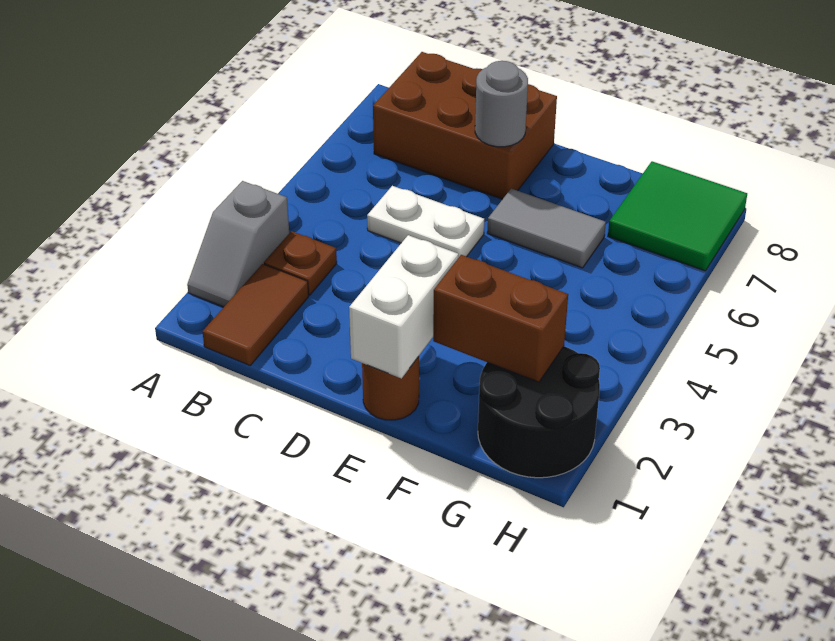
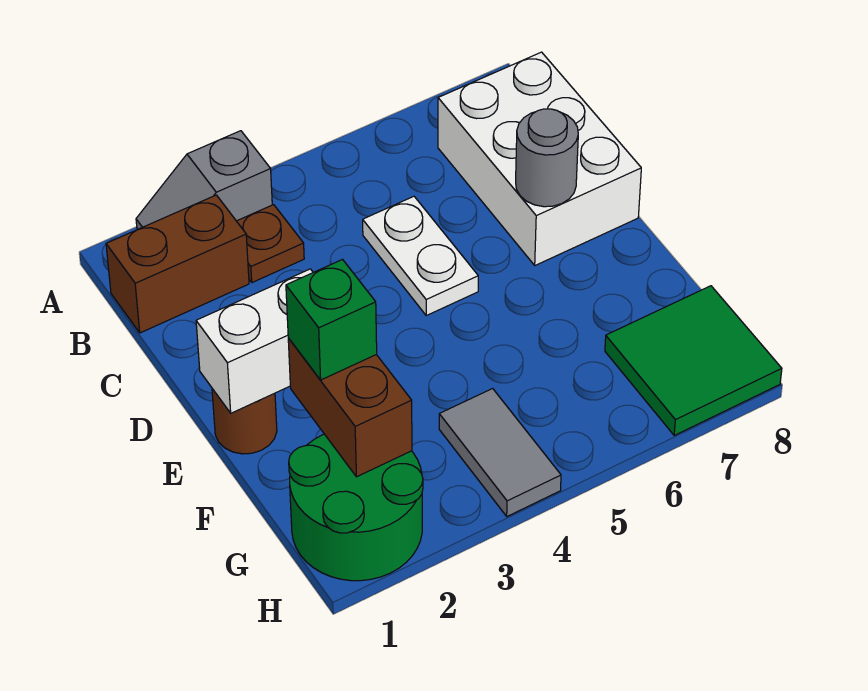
brown tile B1:B2 level 1 -> brown brick B1:B2 level 1
brown brick B7:D8 level 1 -> white brick B7:D8 level 1
grey tile E6:F6 level 1 -> grey tile G4:H4 level 1
none -> green brick F2 level 3
black round brick G1:H2 level 1 -> green round brick G1:H2 level 1

